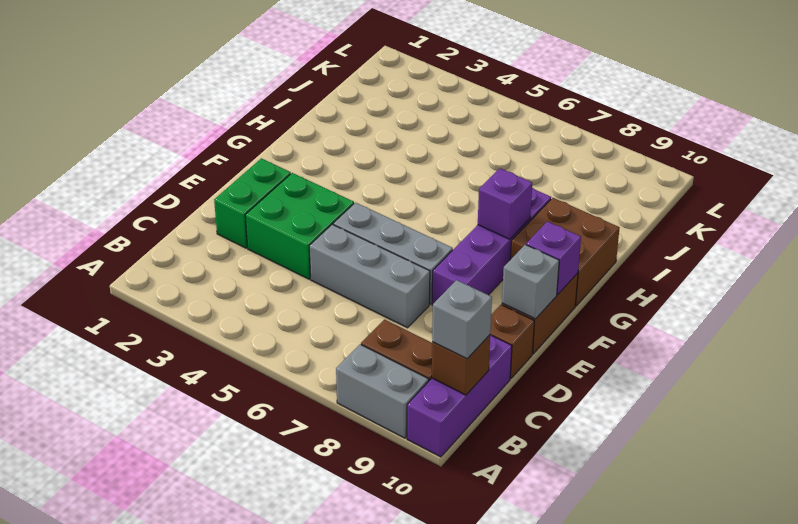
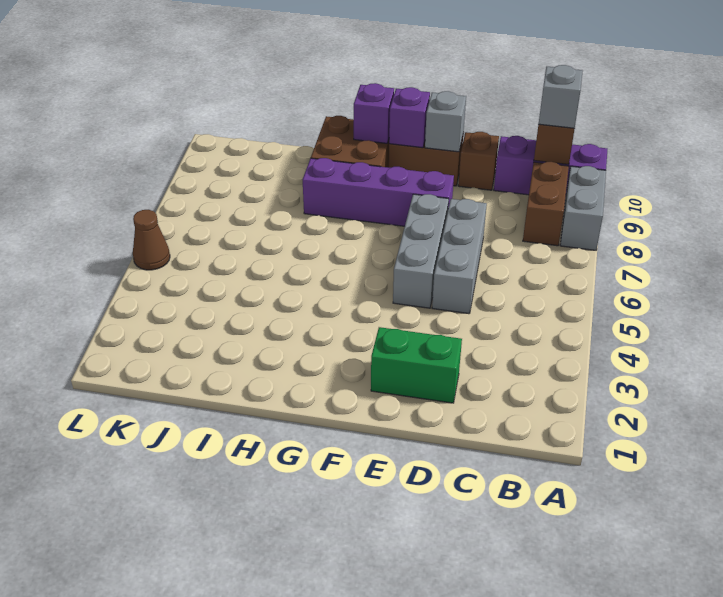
green brick D3:E4 level 1 -> none
purple brick G8 level 2 -> purple brick G10 level 2
none -> brown cone L5 level 1

